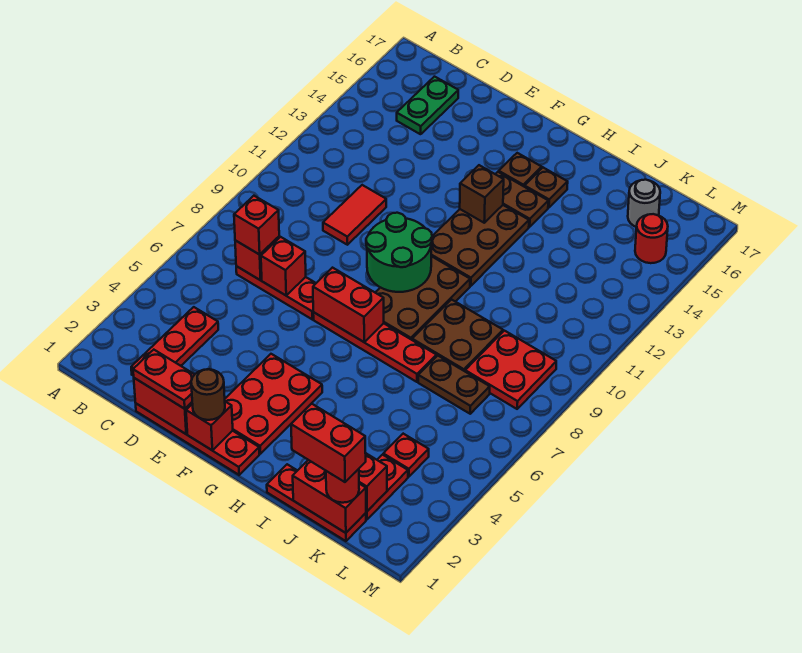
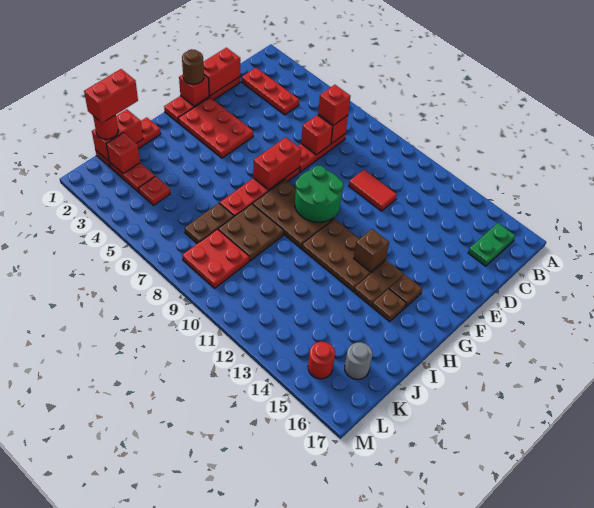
green plate C15:C16 level 1 -> green plate B16:C16 level 1
red plate D1:E1 level 3 -> none

